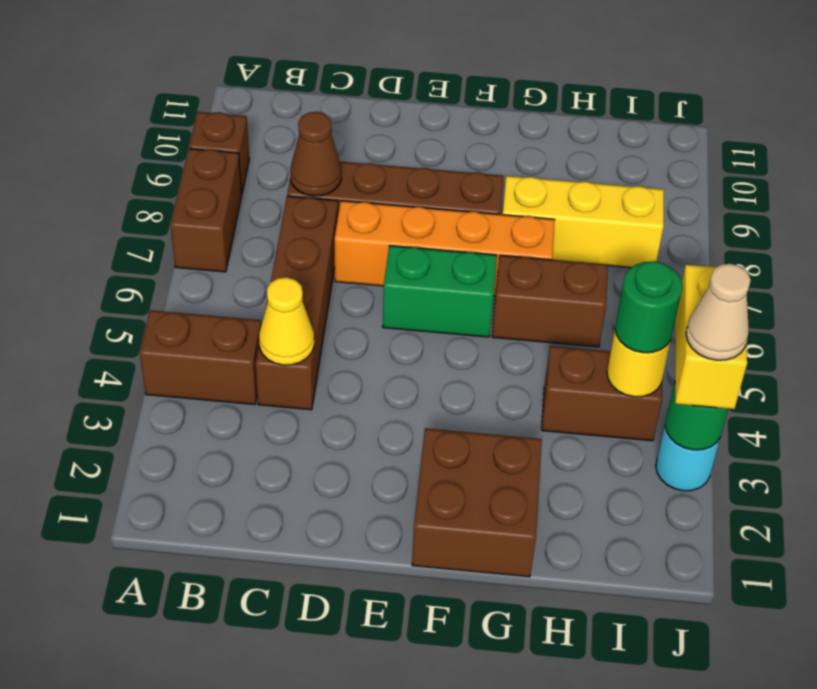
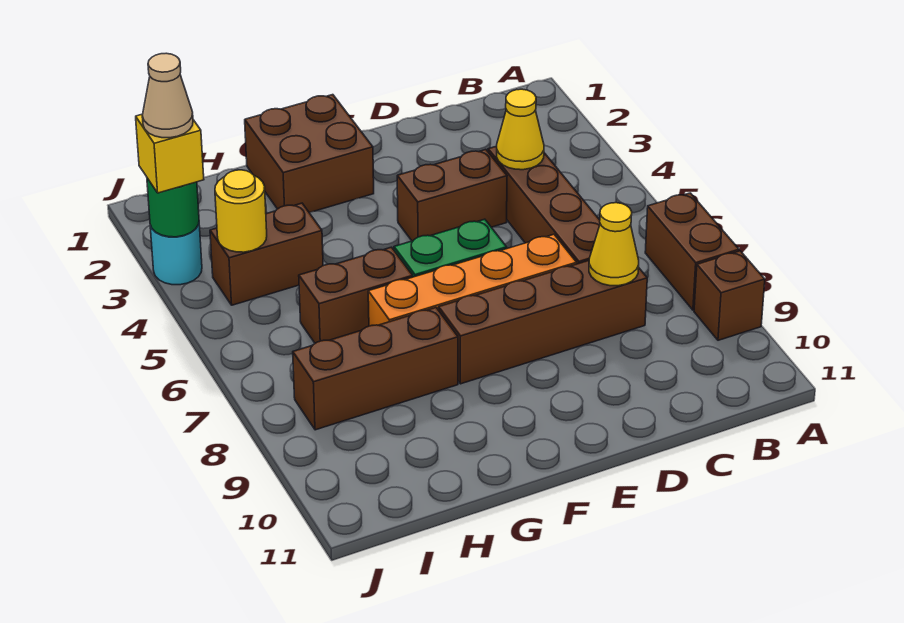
brown brick A4:B4 level 1 -> brown brick D4:E4 level 1
brown cone C8 level 2 -> yellow cone C8 level 2
yellow brick G8:I8 level 1 -> brown brick G8:I8 level 1
green round brick I4 level 3 -> none
yellow brick J3:J4 level 3 -> yellow brick J3 level 3

